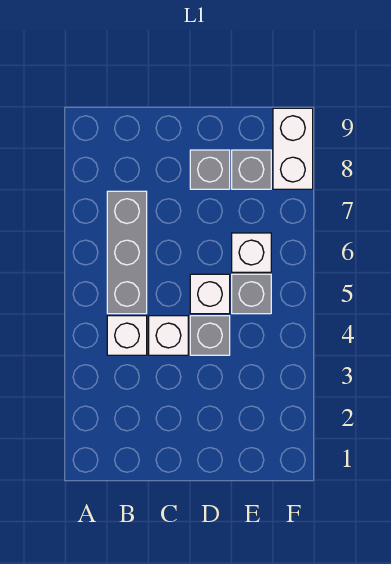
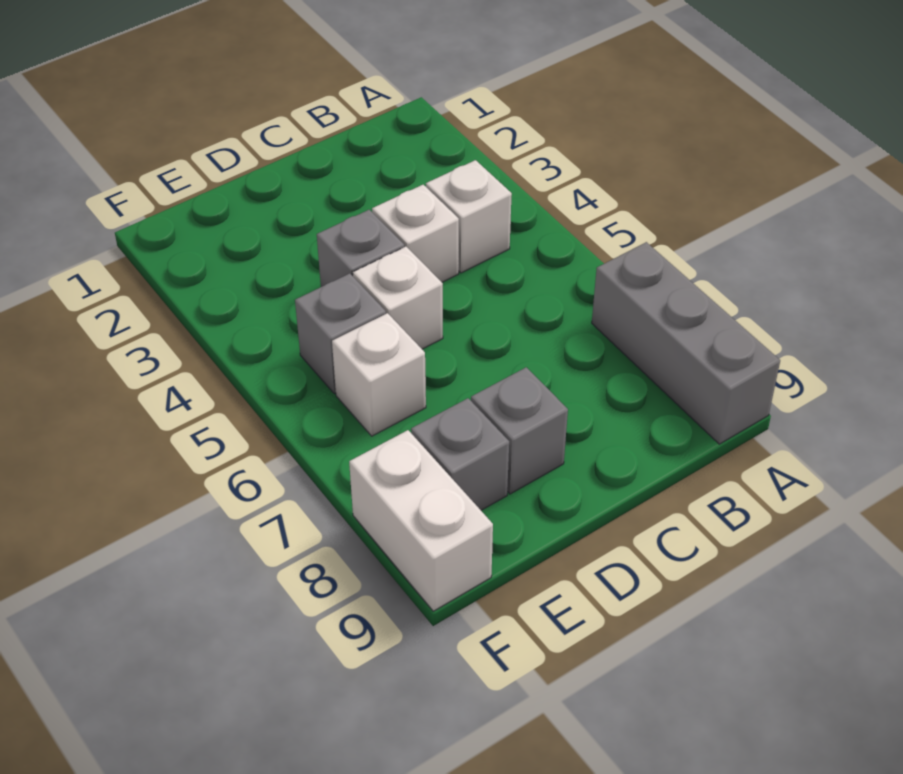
grey brick B5:B7 level 1 -> grey brick A7:A9 level 1

